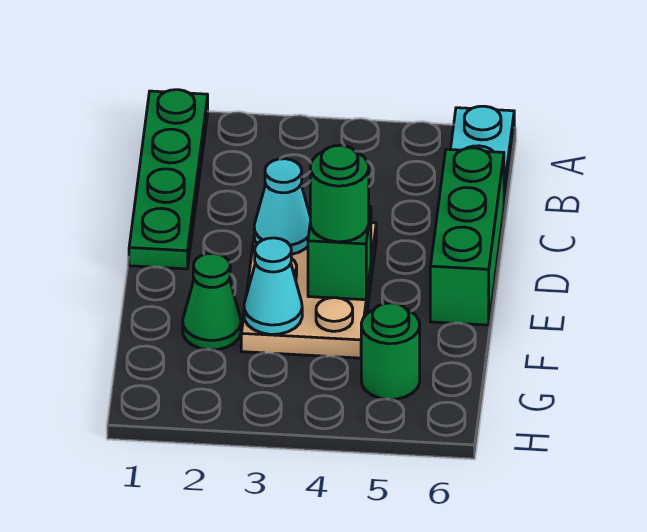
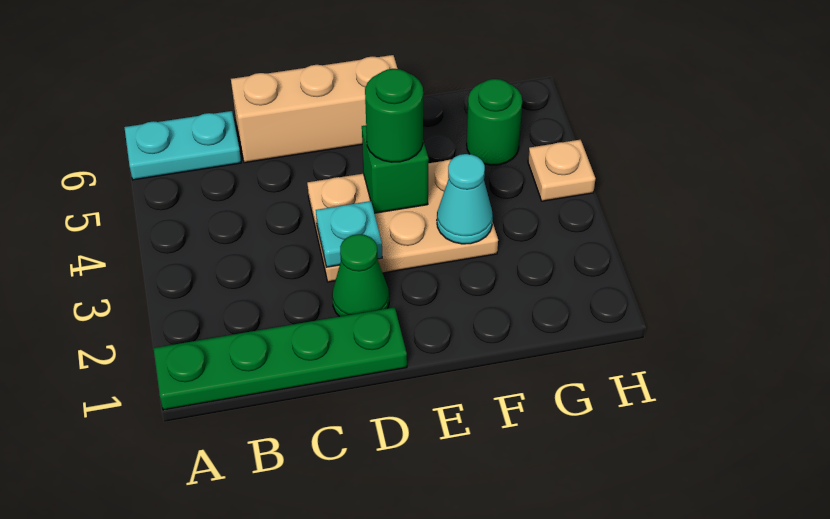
green brick C6:E6 level 1 -> tan brick C6:E6 level 1
cyan cone D3 level 2 -> cyan plate D3 level 2
green cone F2 level 1 -> green cone D2 level 1
none -> tan plate H4 level 1

